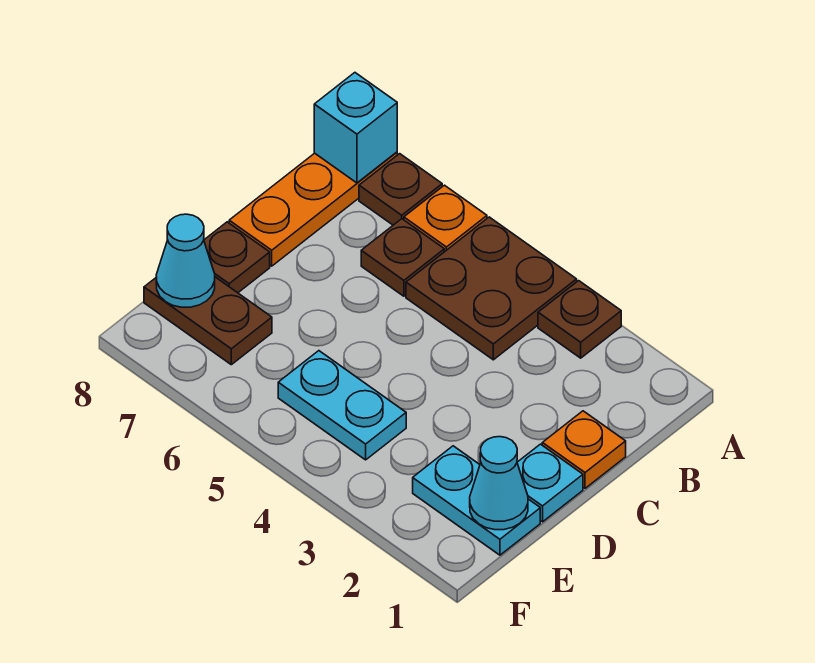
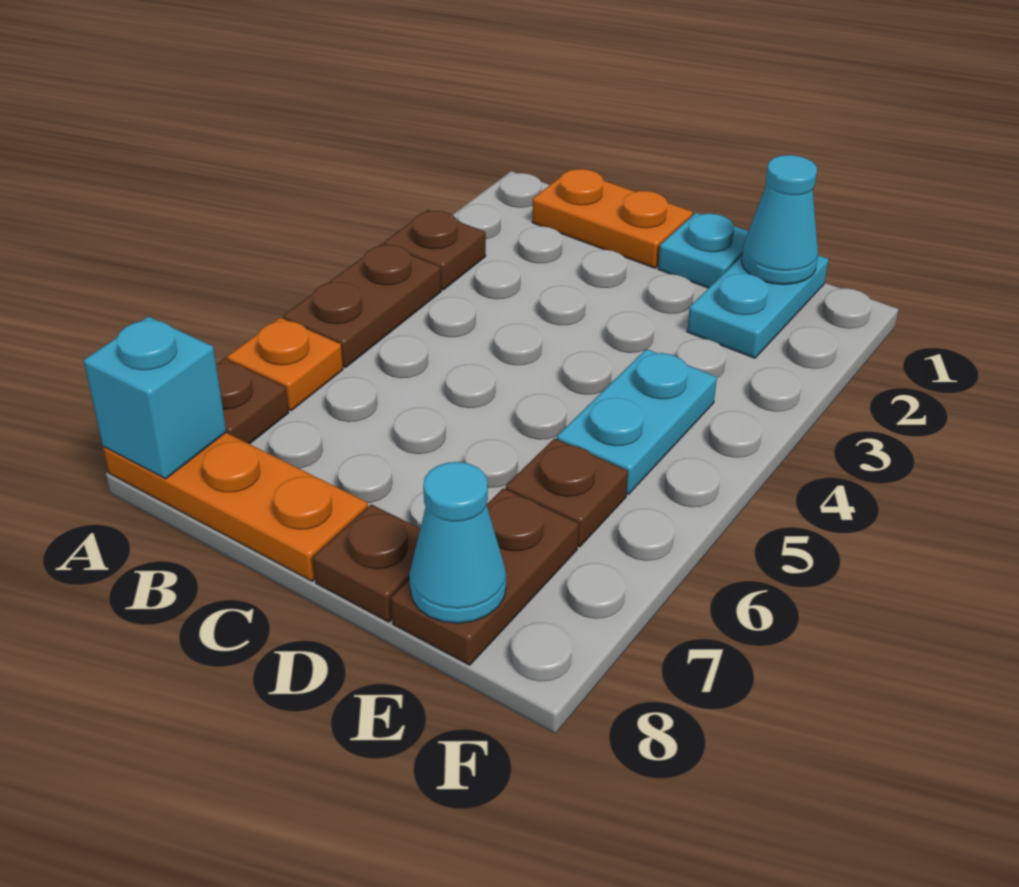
brown plate A4:B5 level 1 -> brown plate A4:A5 level 1
brown plate B6 level 1 -> brown plate E6 level 1
orange plate C1 level 1 -> orange plate B1:C1 level 1

